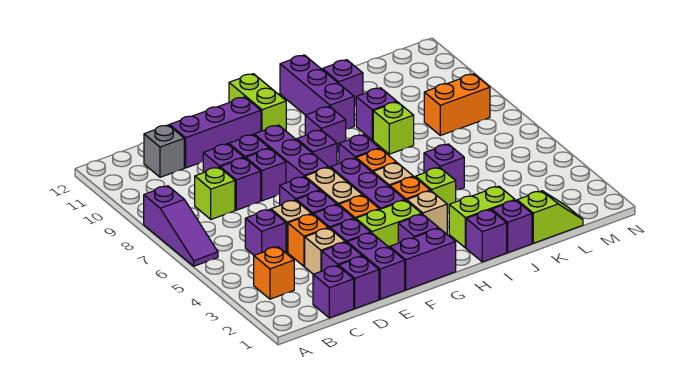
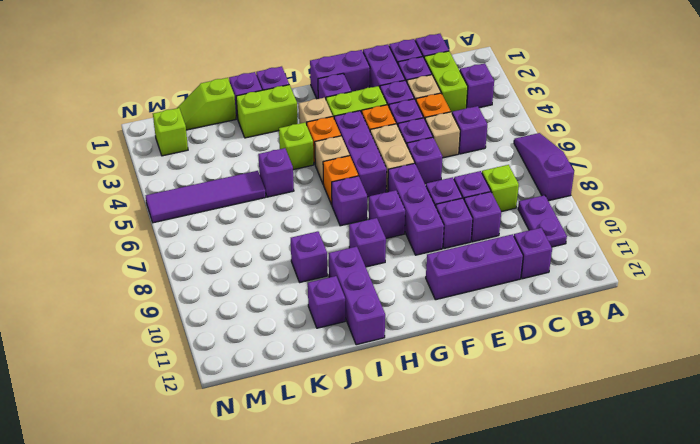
orange brick B3 level 1 -> purple brick B3 level 1
none -> purple plate B9:B10 level 1
grey brick C11 level 1 -> purple brick C11 level 1
lime brick G11:G12 level 1 -> lime brick C2:C3 level 1
lime brick J8 level 1 -> lime brick M2 level 1
none -> purple tile K5:N5 level 1
orange brick L8:M8 level 1 -> none

